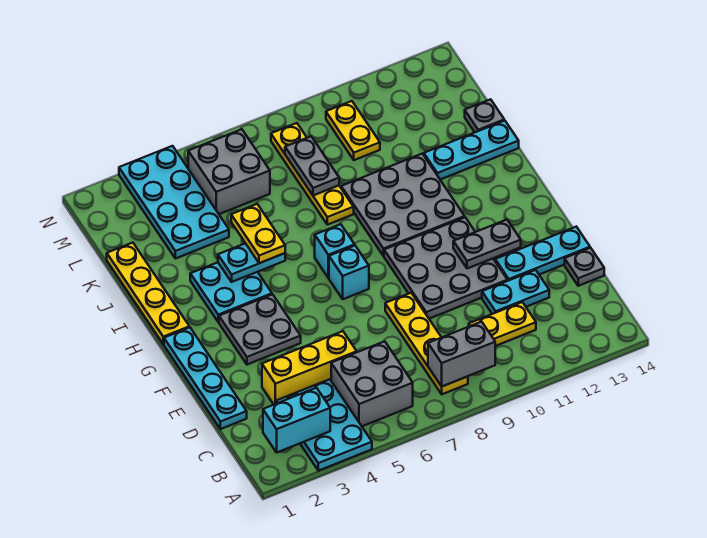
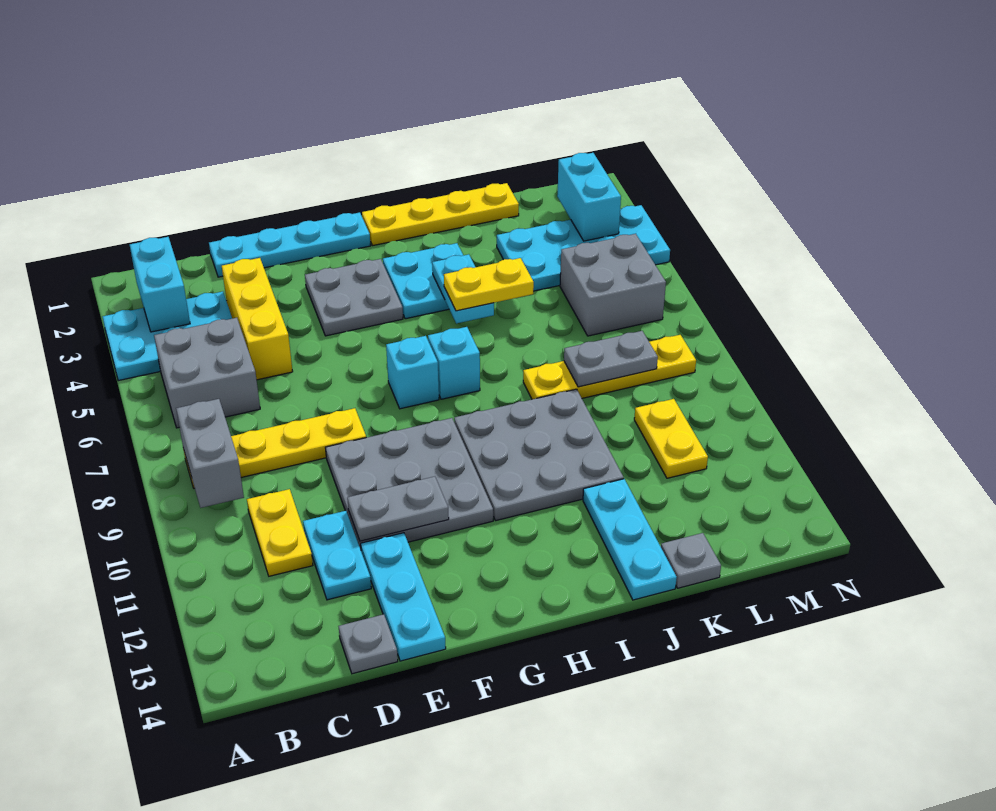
grey plate F11:F12 level 2 -> grey plate E11:F11 level 2
yellow plate L10:M10 level 1 -> yellow plate L10:L11 level 1
none -> cyan brick M2:M3 level 2

